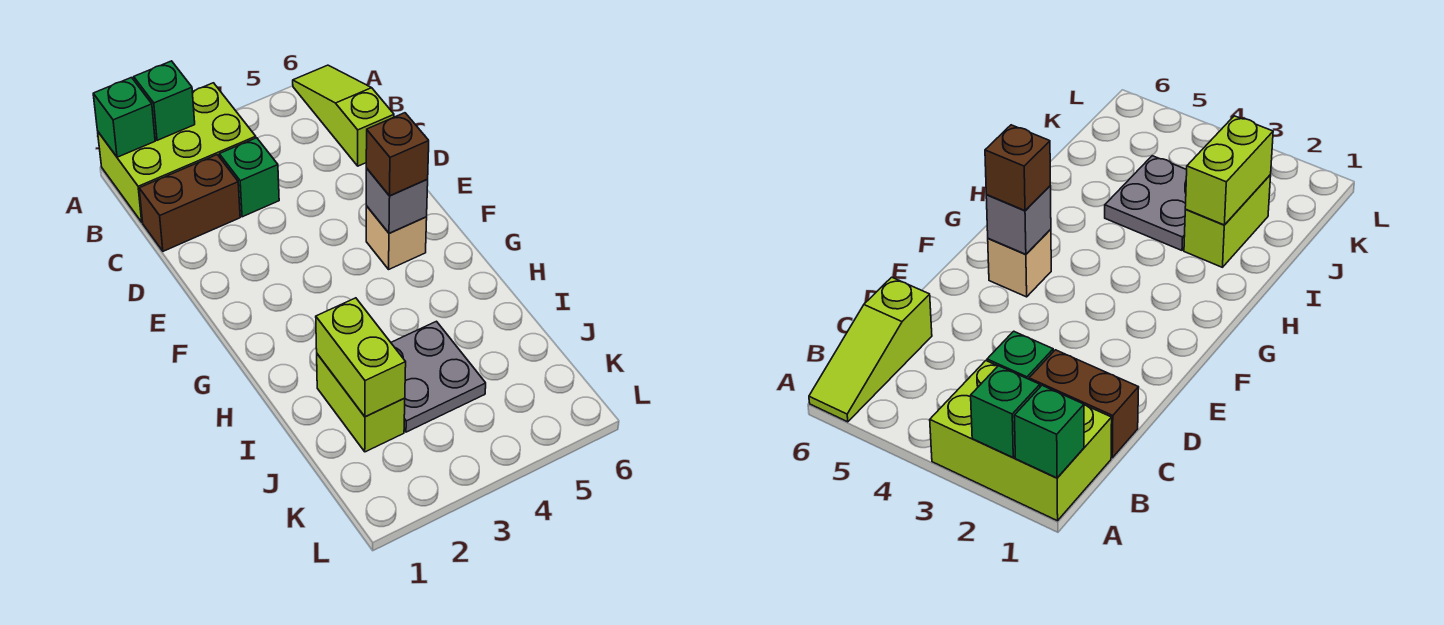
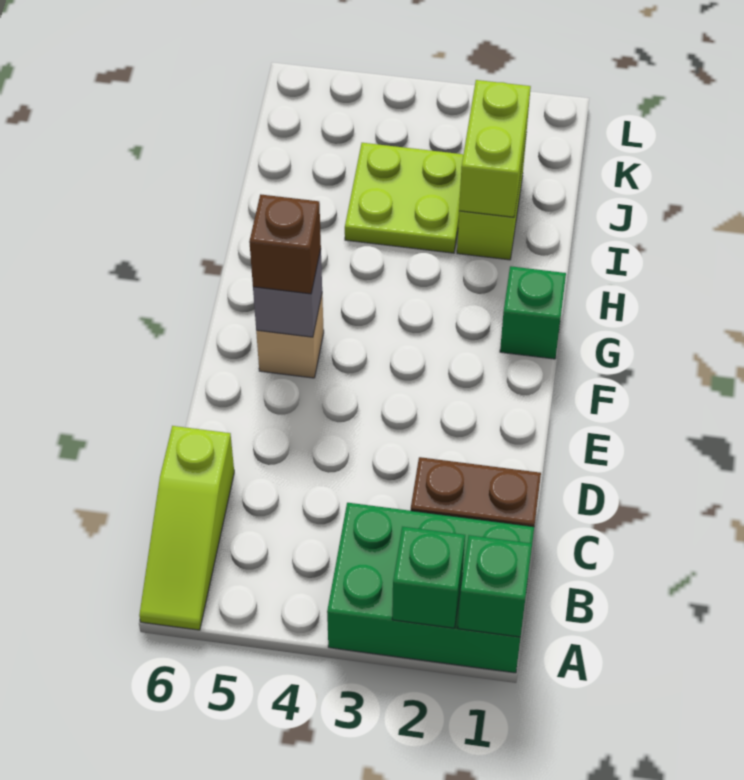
lime brick A1:B3 level 1 -> green brick A1:B3 level 1
green brick C3 level 1 -> green brick G1 level 1
grey plate I3:J4 level 1 -> lime plate I3:J4 level 1

